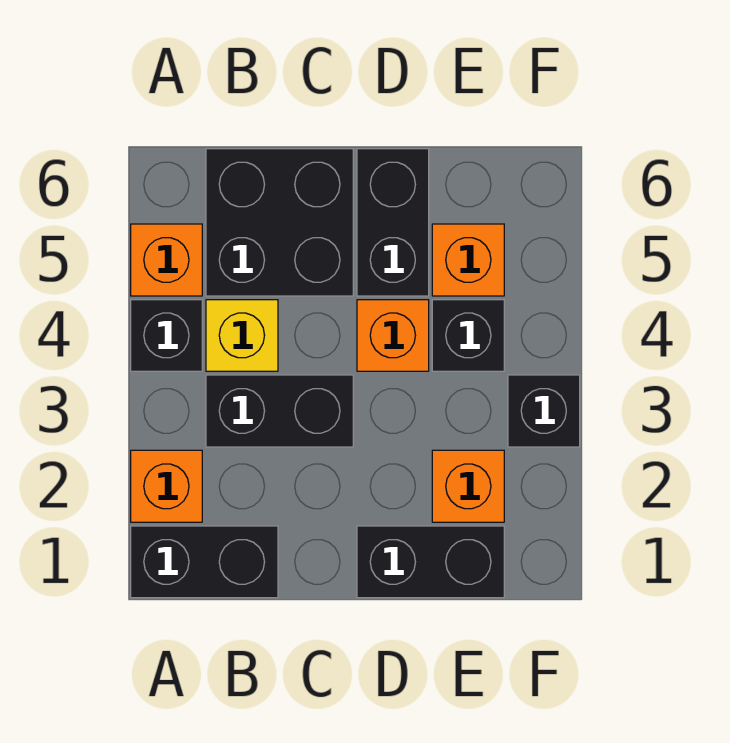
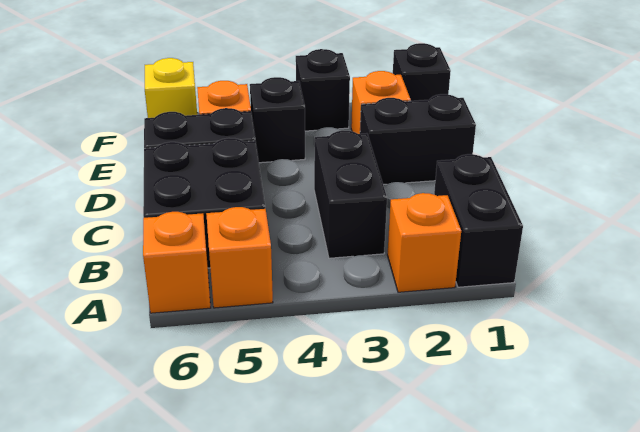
black brick A4 level 1 -> black brick F1 level 1
yellow brick B4 level 1 -> yellow brick F6 level 1
black brick D1:E1 level 1 -> black brick D1:D2 level 1
orange brick D4 level 1 -> orange brick A6 level 1

